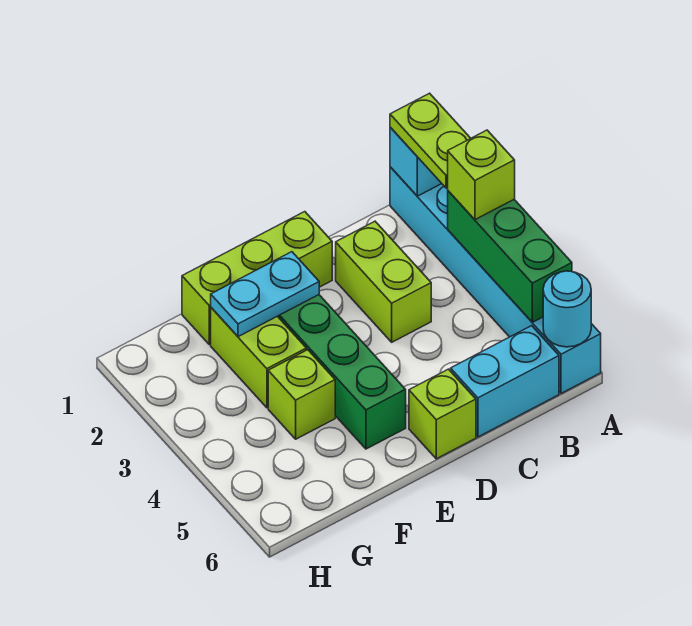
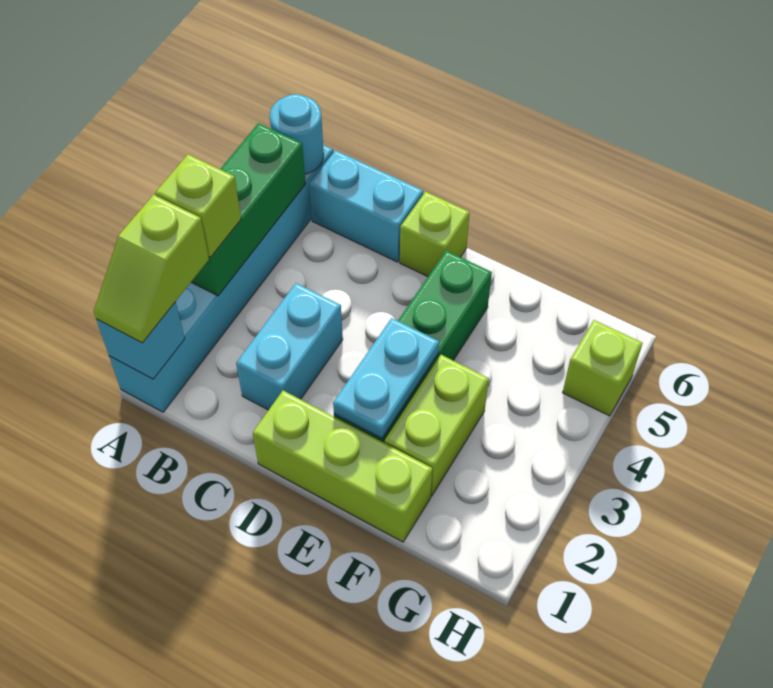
lime plate A1:A2 level 3 -> lime slope A1:A2 level 3 top 2
lime brick C2:C3 level 1 -> cyan brick C2:C3 level 1
cyan plate E2:F2 level 2 -> cyan plate E2:E3 level 2
lime brick F4 level 1 -> lime brick H5 level 1

